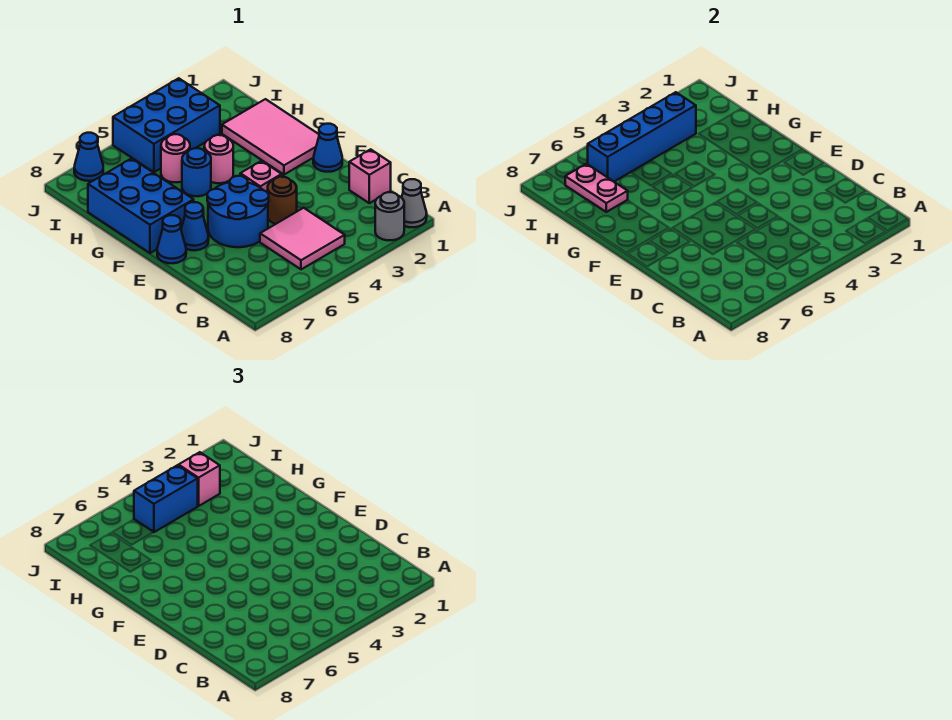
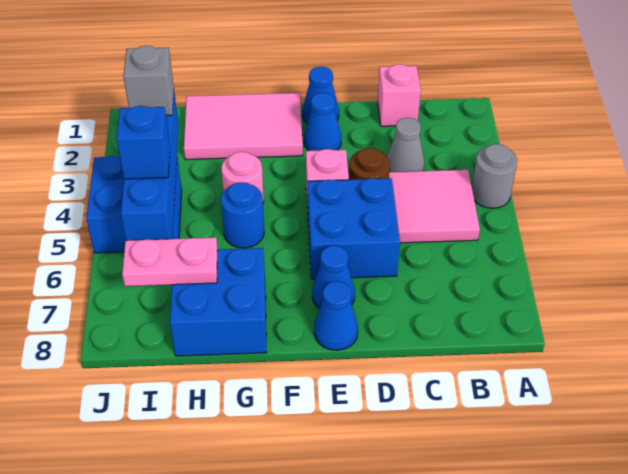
grey cone A1 level 1 -> grey cone C3 level 1
grey round brick A2 level 1 -> grey round brick A4 level 1
blue round brick D5:E6 level 1 -> blue brick D5:E6 level 1
blue brick F7:H8 level 1 -> blue brick G7:H8 level 1
pink round brick H5 level 1 -> none
blue brick I3:J5 level 1 -> blue brick I4:J5 level 1
pink brick I3 level 3 -> grey brick I3 level 3
blue brick I4:I5 level 3 -> blue brick I5 level 3
blue cone J7 level 1 -> blue cone E2 level 1

